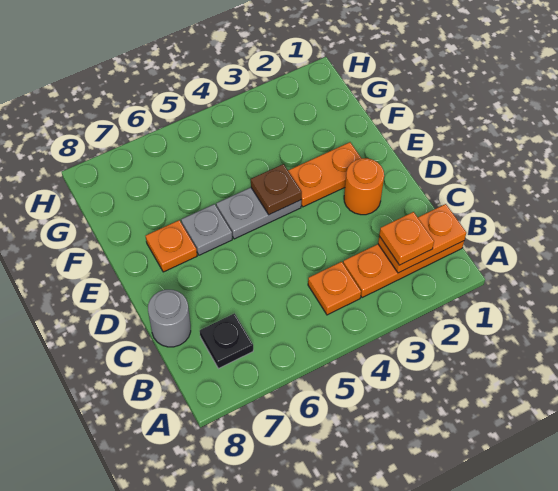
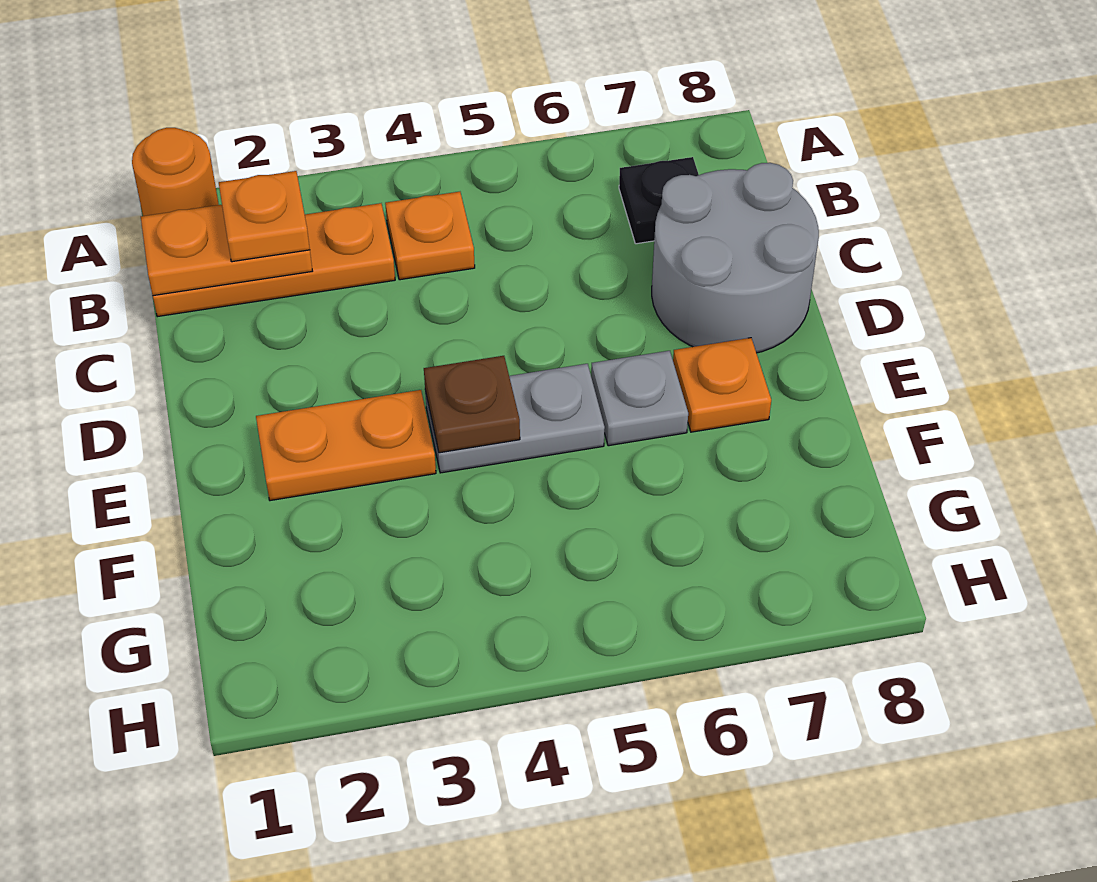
grey round brick C8 level 1 -> grey round brick C7:D8 level 1
orange round brick D2 level 1 -> orange round brick A1 level 1

